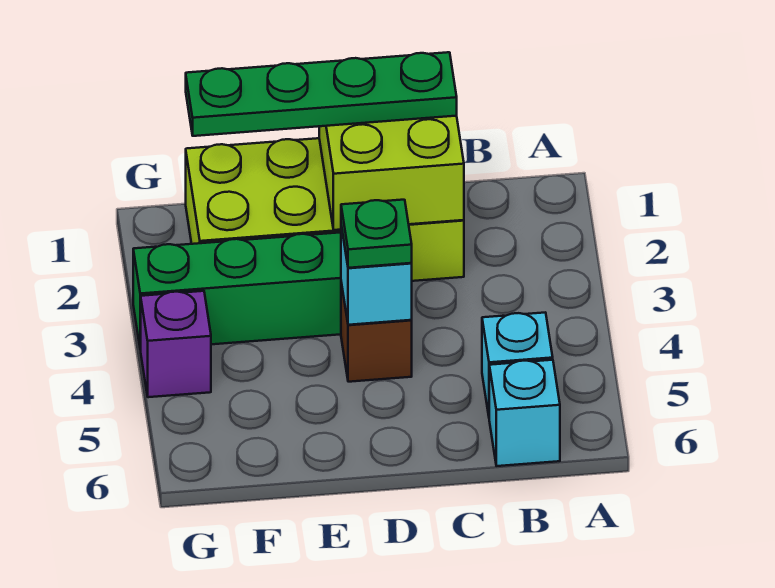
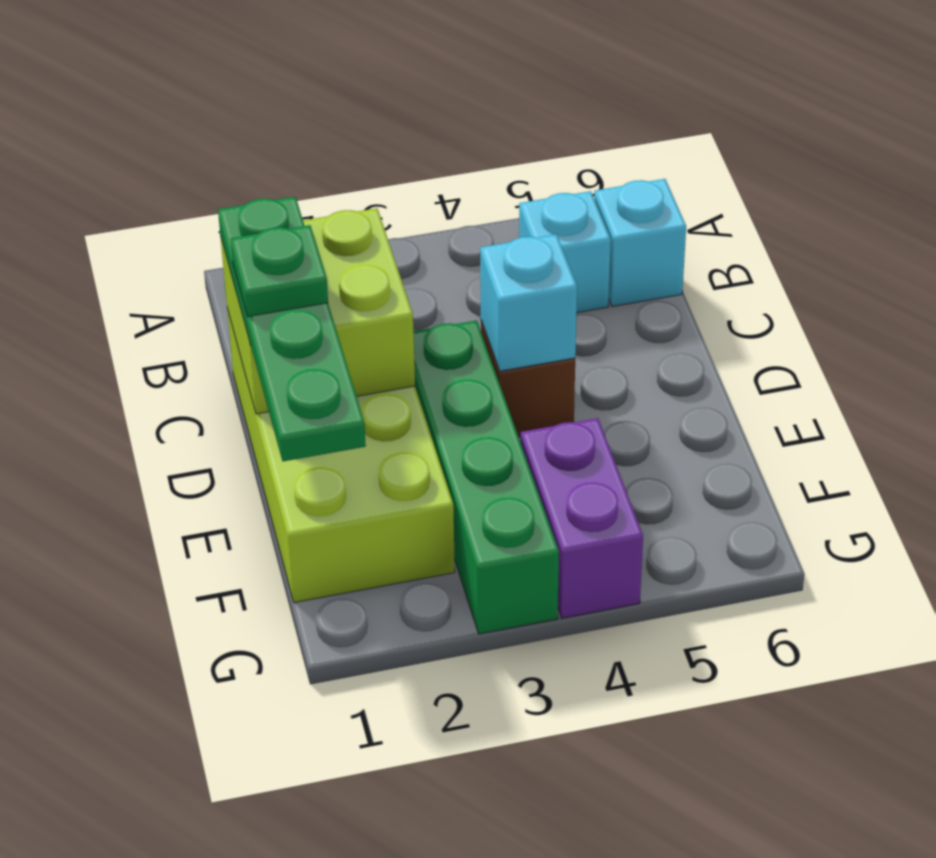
green plate D4 level 3 -> green plate D1 level 4
purple brick G4 level 1 -> purple brick F4:G4 level 1

